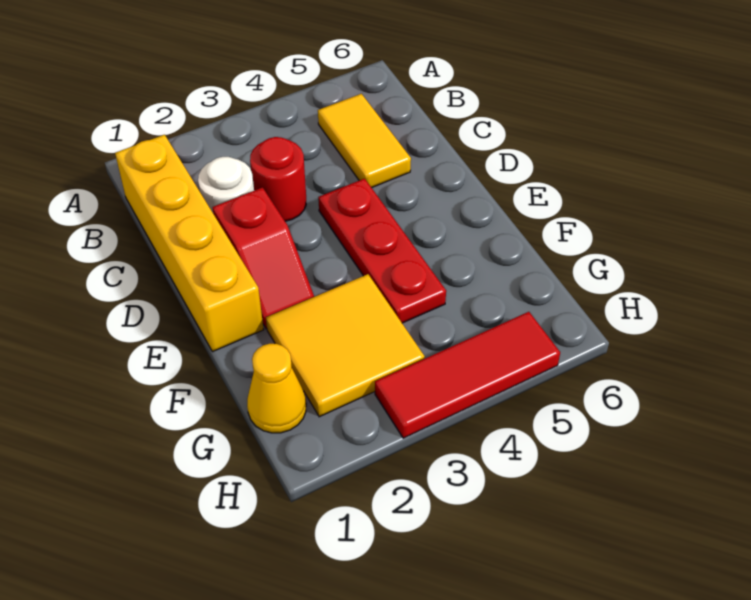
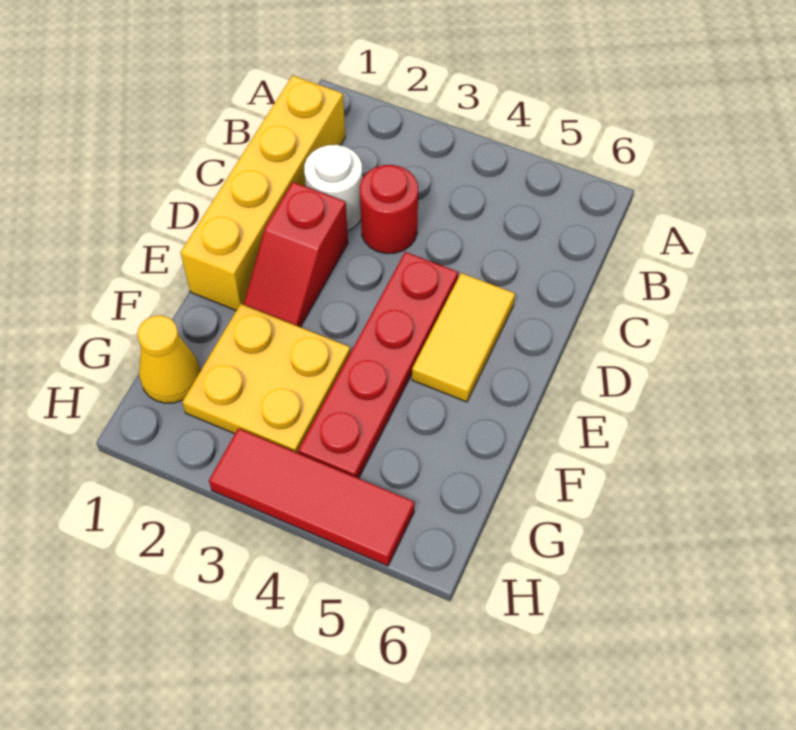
yellow tile B5:C5 level 1 -> yellow tile D5:E5 level 1
red plate D4:F4 level 1 -> red plate D4:G4 level 1
yellow tile F2:G3 level 1 -> yellow plate F2:G3 level 1

